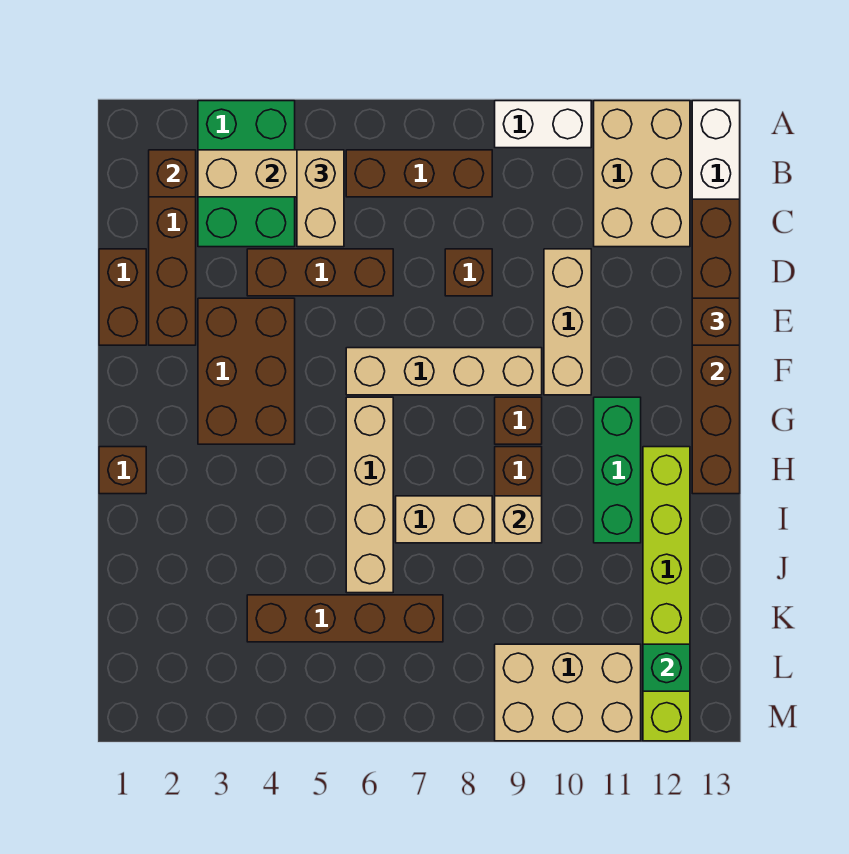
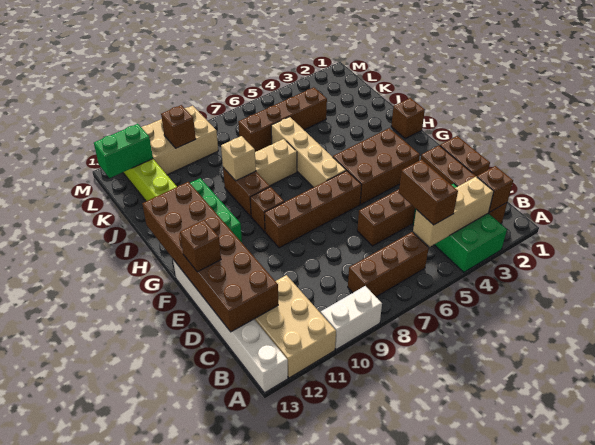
tan brick B5:C5 level 3 -> brown brick B5:C5 level 3
brown brick C13:H13 level 2 -> brown brick C12:H13 level 2
brown brick D8 level 1 -> brown brick L10 level 2
tan brick D10:F10 level 1 -> none
brown brick E3:G4 level 1 -> brown brick F3:G5 level 1
tan brick F6:F9 level 1 -> brown brick F6:F9 level 1
green brick L12 level 2 -> green brick L12:L13 level 2

